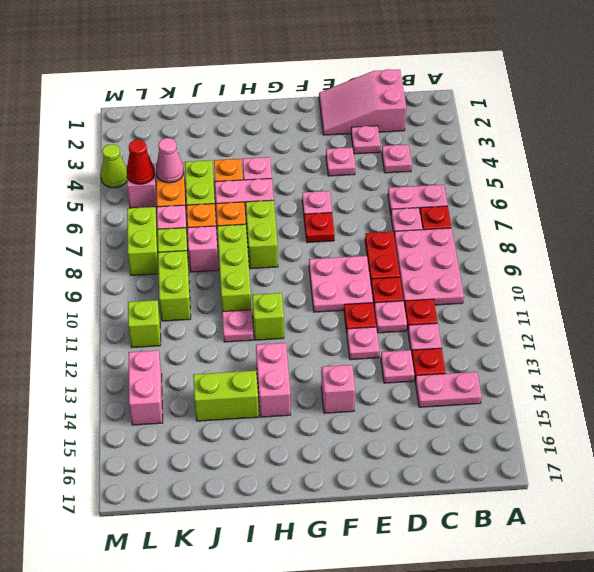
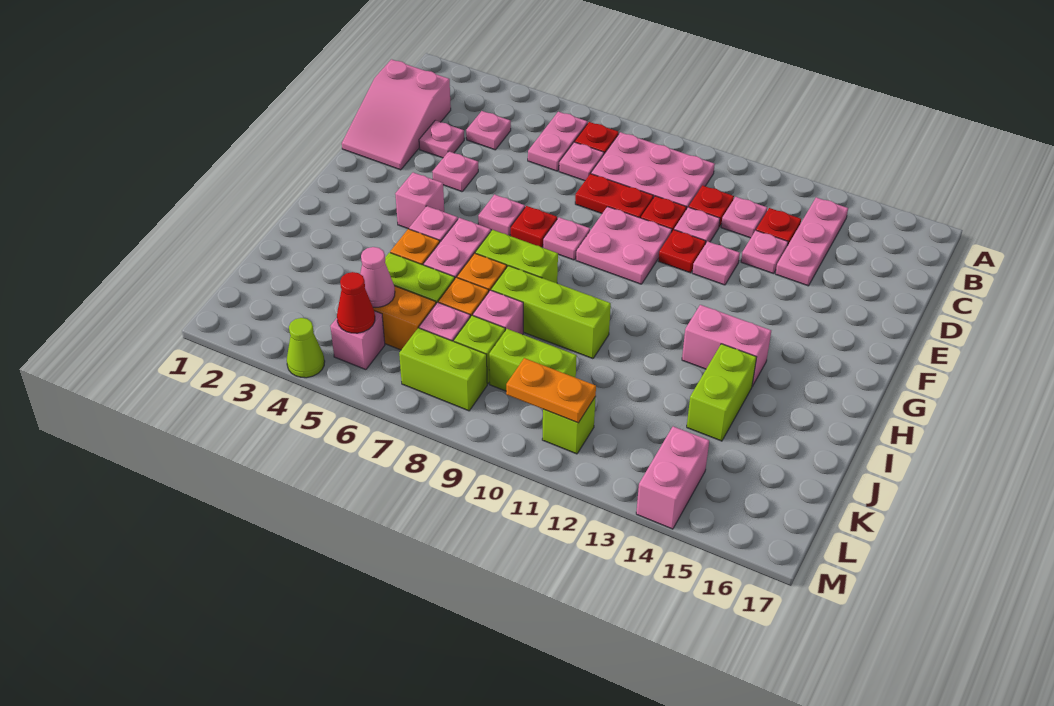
pink plate B14:C14 level 1 -> pink plate B14:D14 level 1
pink brick F14 level 1 -> pink brick G4 level 1
lime brick H11 level 1 -> none
pink plate I11 level 1 -> pink plate F8 level 1
none -> orange plate L10:L11 level 2
pink brick L13:L14 level 1 -> pink brick L14:M14 level 1

